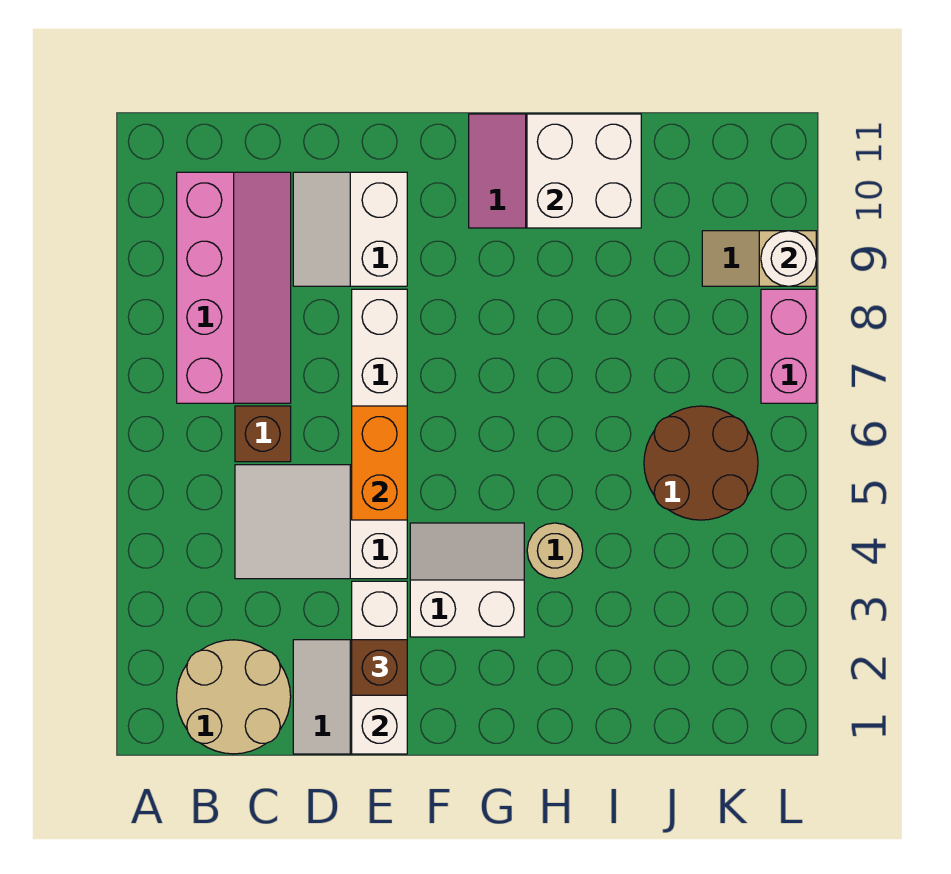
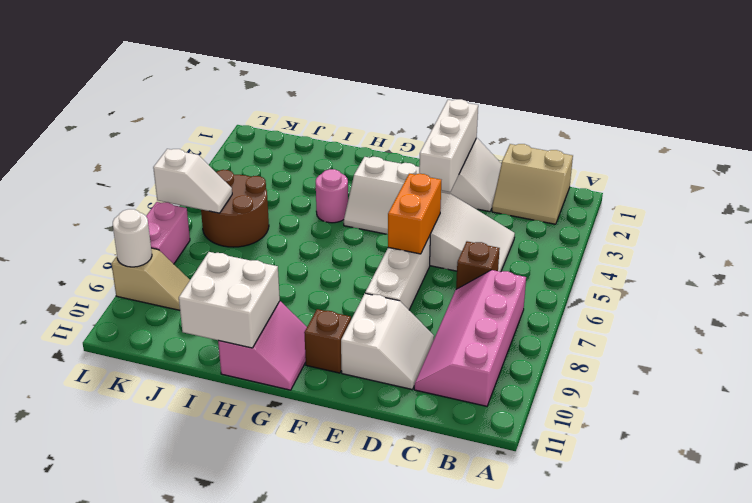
tan round brick B1:C2 level 1 -> tan slope B1:C2 level 1 top 1
brown brick E2 level 3 -> brown brick F10 level 1
tan round brick H4 level 1 -> pink round brick H4 level 1
none -> white slope K6:L6 level 2 top L

